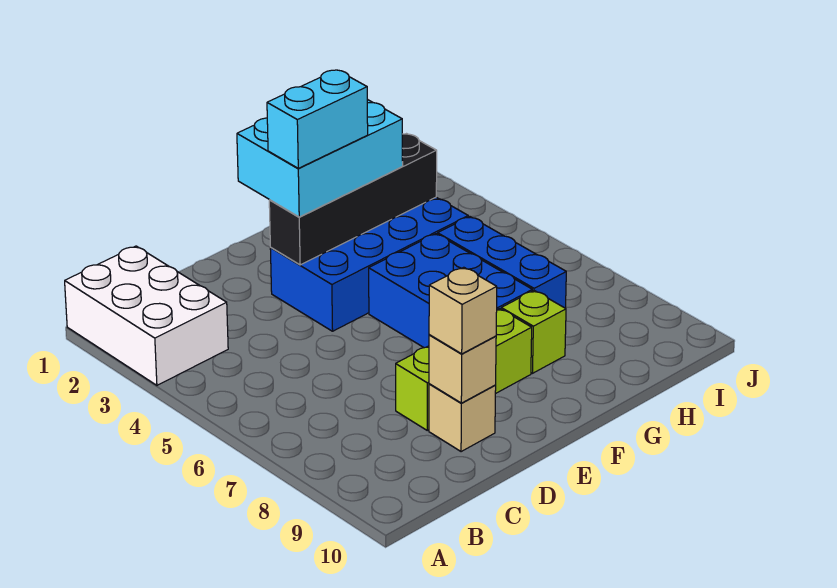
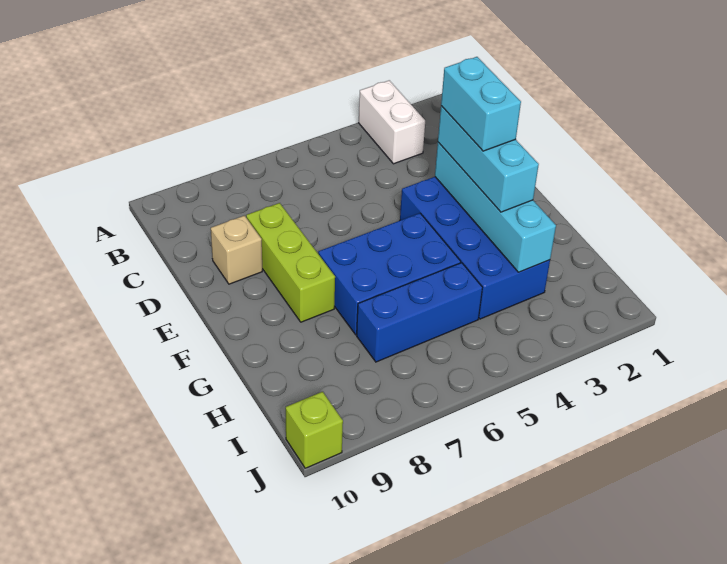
white brick A1:B3 level 1 -> white brick A3:B3 level 1
tan brick D9 level 2 -> none
tan brick D9 level 3 -> none
cyan brick E2:G3 level 3 -> cyan brick E3:G3 level 3
black brick E3:H3 level 2 -> cyan brick E3:H3 level 2
lime brick G8 level 1 -> lime brick J10 level 1

